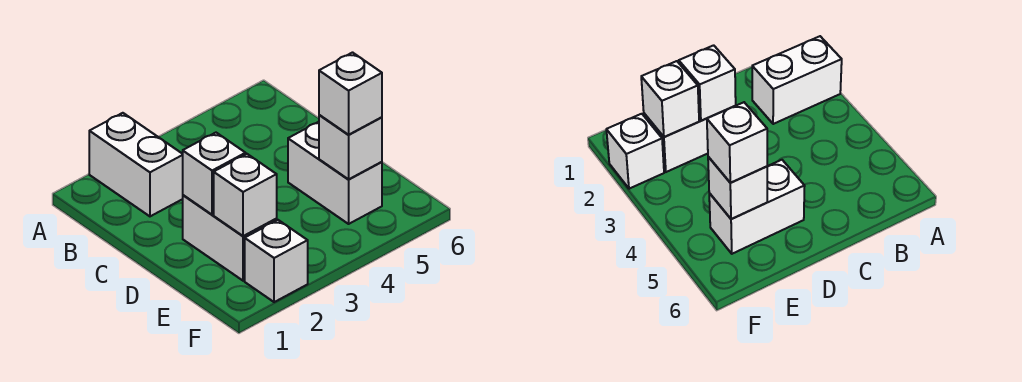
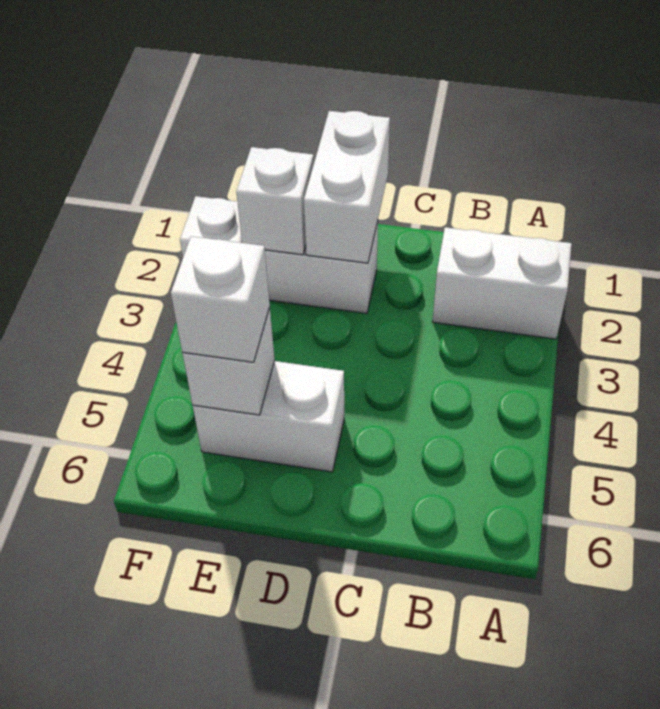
white brick D2 level 2 -> white brick D1:D2 level 2

